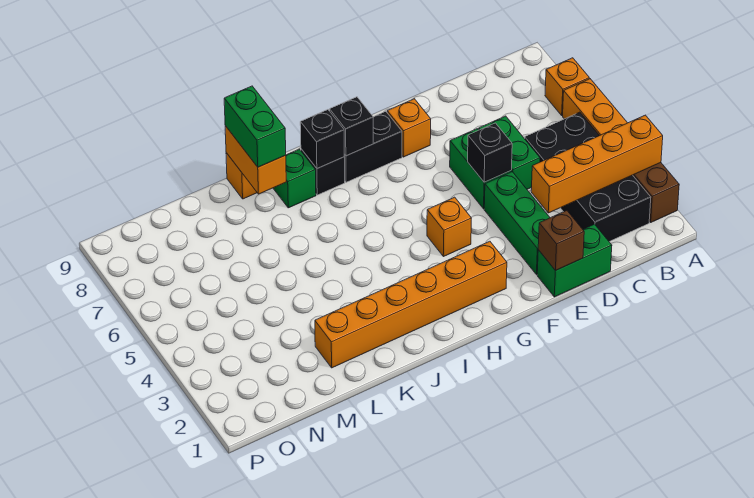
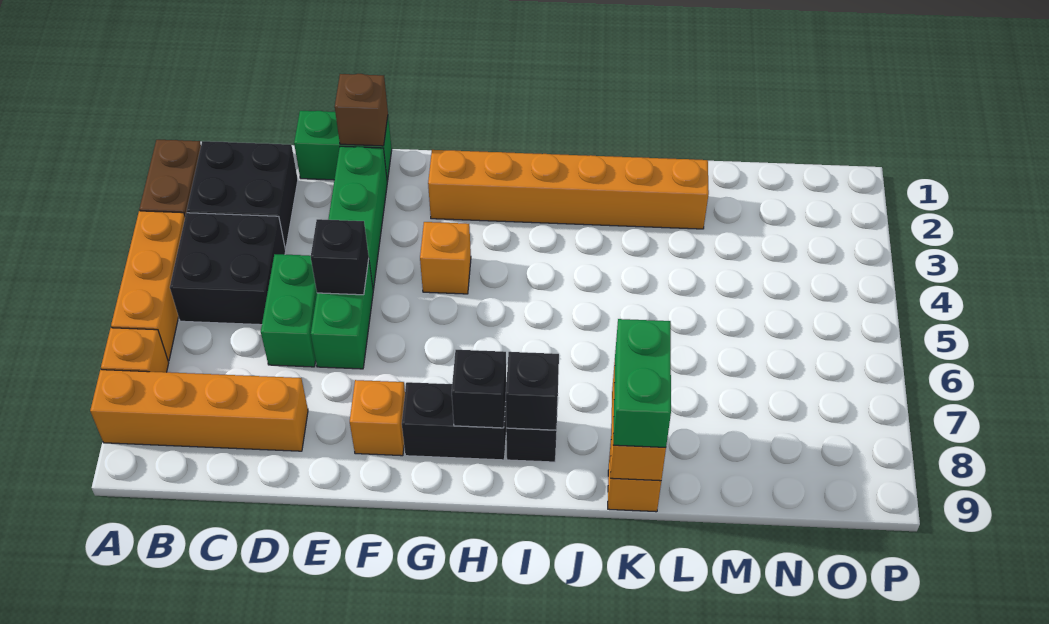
orange brick A3:D3 level 2 -> orange brick A8:D8 level 1
green brick J8 level 1 -> none

